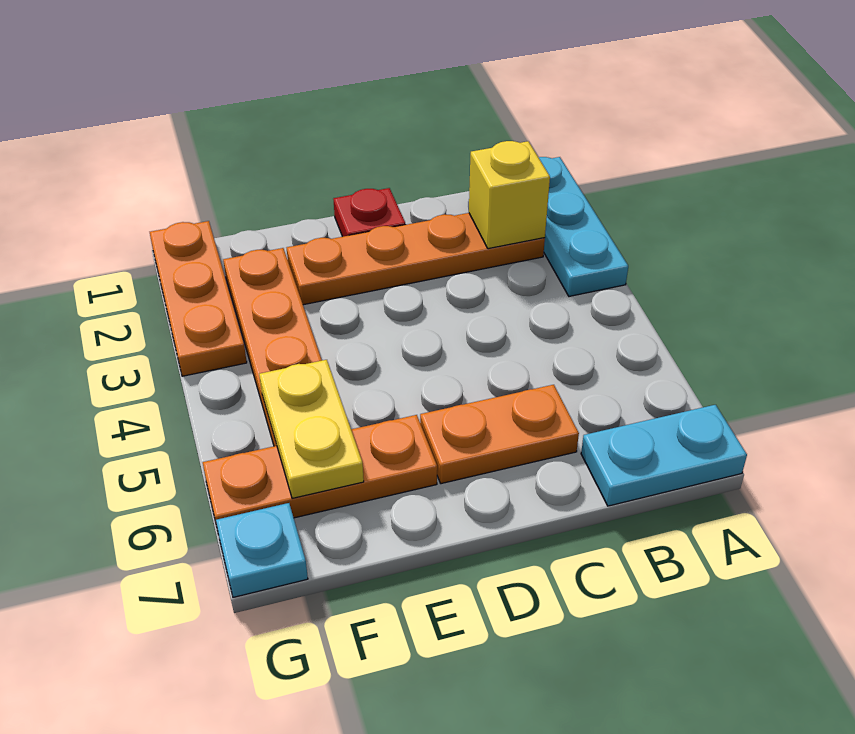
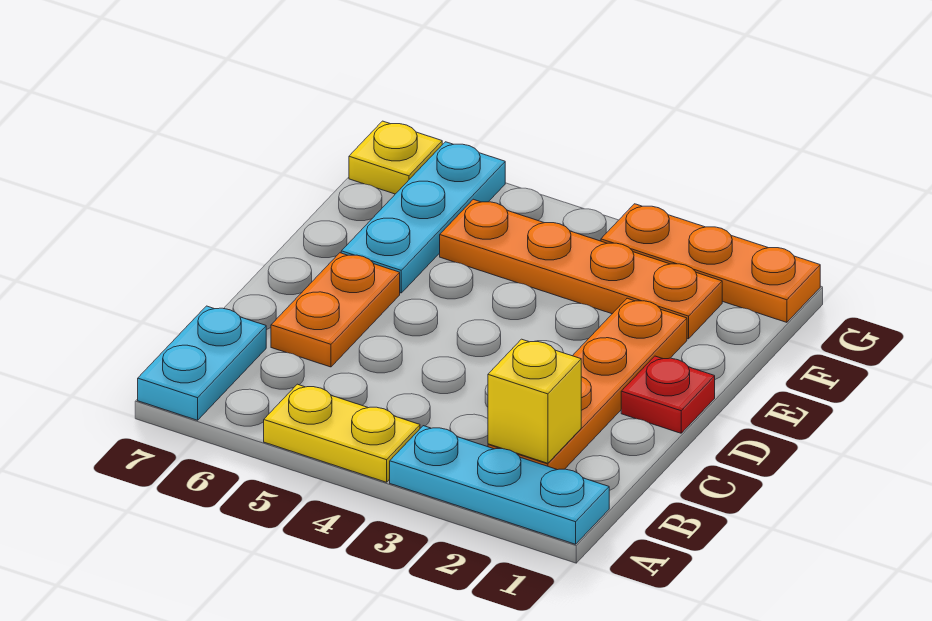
orange plate E6:G6 level 1 -> cyan plate E6:G6 level 1
yellow plate F5:F6 level 2 -> yellow plate A4:A5 level 1
cyan plate G7 level 1 -> yellow plate G7 level 1

